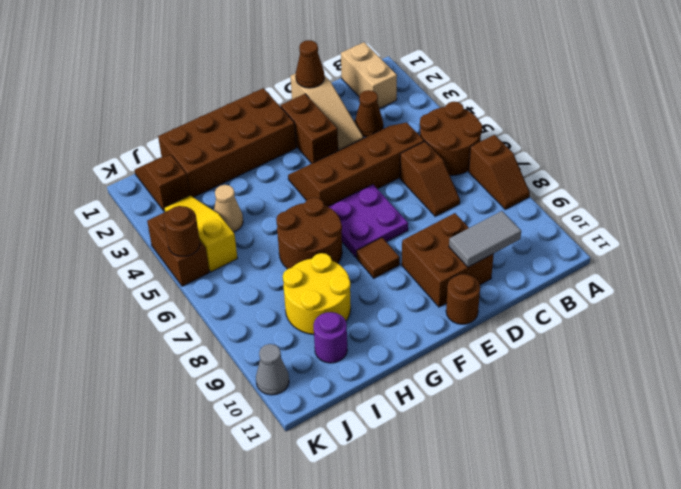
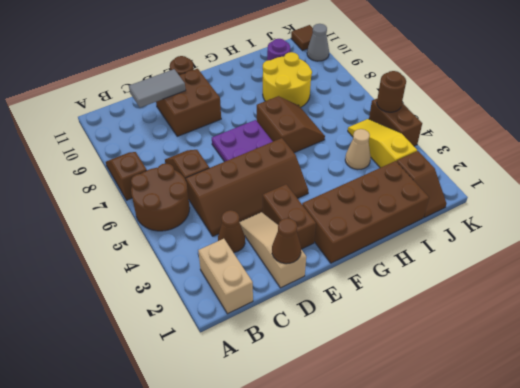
brown tile F8 level 1 -> brown tile K11 level 1
brown round brick G6:H7 level 1 -> brown slope G6:H7 level 1 top G
yellow slope J3:J5 level 1 top 5 -> yellow slope J3:J5 level 1 top 3

